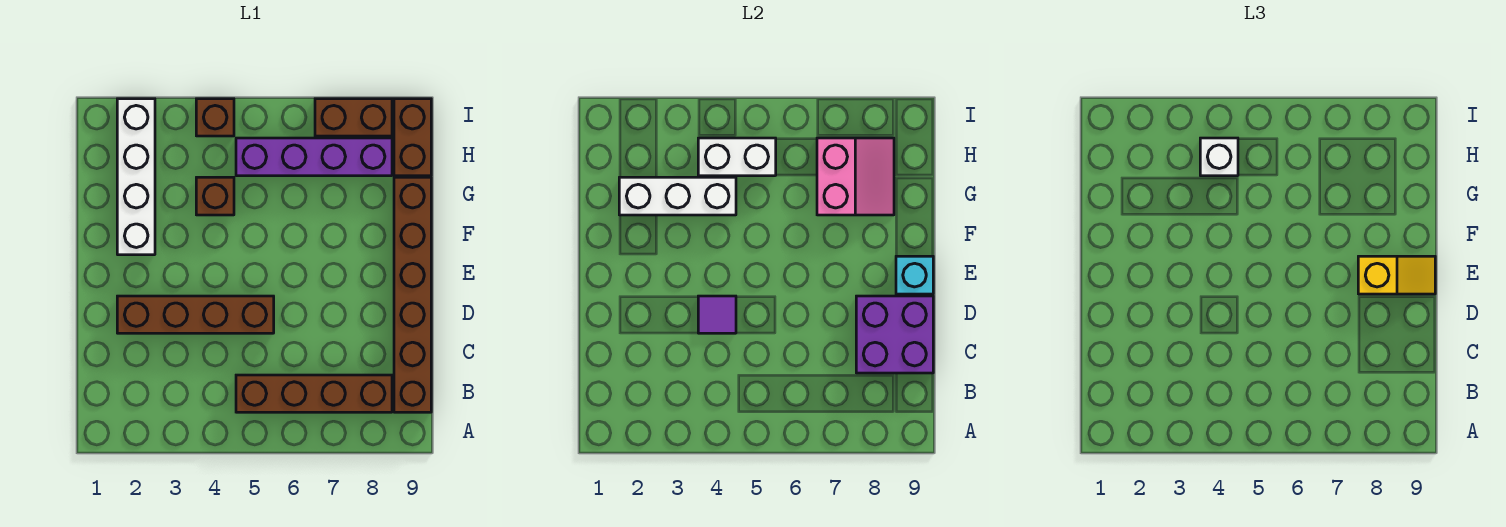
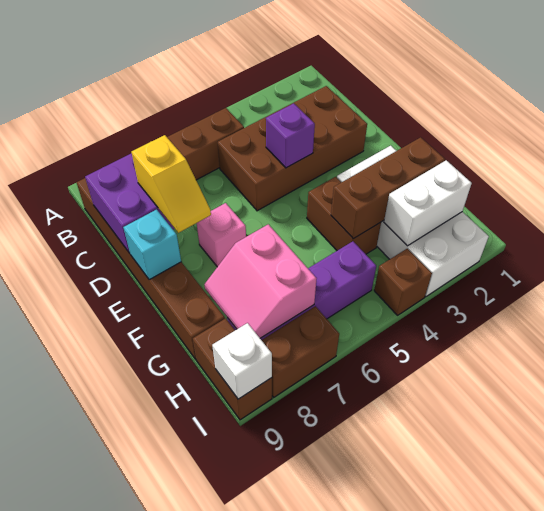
brown brick D2:D5 level 1 -> brown brick C2:D5 level 1
purple tile D4 level 2 -> purple brick D4 level 2
none -> pink brick E7 level 1
yellow slope E8:E9 level 3 top 8 -> yellow slope D8:E8 level 3 top D
white brick F2:I2 level 1 -> white brick F2:I3 level 1
white brick G2:G4 level 2 -> brown brick G2:G4 level 2
brown brick G4 level 1 -> brown brick F4:G4 level 1
white brick H4:H5 level 2 -> white brick H2:H3 level 2
white brick H4 level 3 -> white brick I9 level 2

